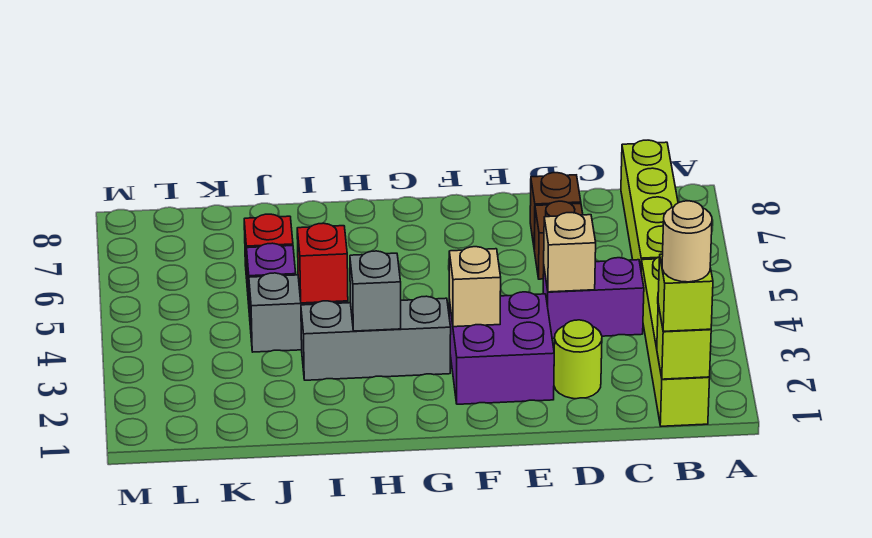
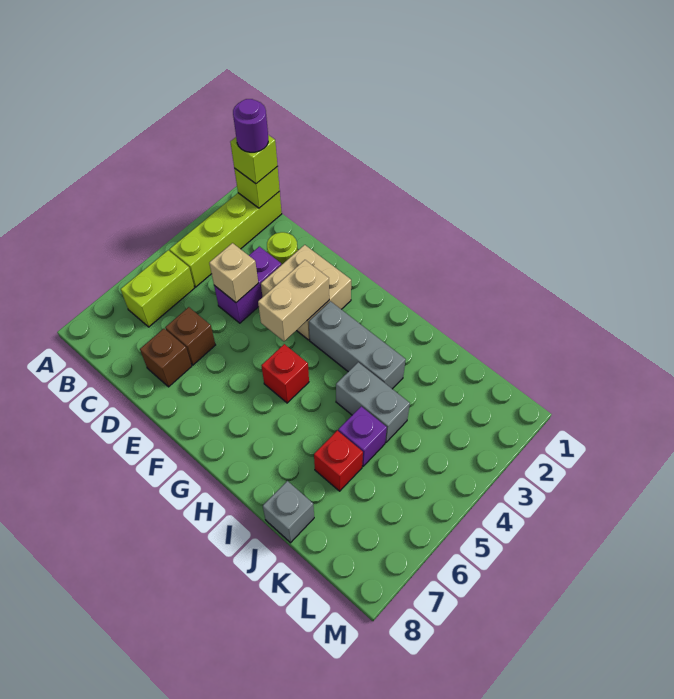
tan round brick B1 level 4 -> purple round brick B1 level 4
lime brick B5:B8 level 1 -> lime brick B5:B6 level 1
purple brick C4:D4 level 1 -> purple brick D3:D4 level 1
purple brick E2:F3 level 1 -> tan brick E2:F3 level 1
tan brick F3 level 2 -> tan brick F3:F4 level 2
grey brick H3 level 2 -> grey brick J8 level 1
red brick I4 level 2 -> red brick G5 level 1

